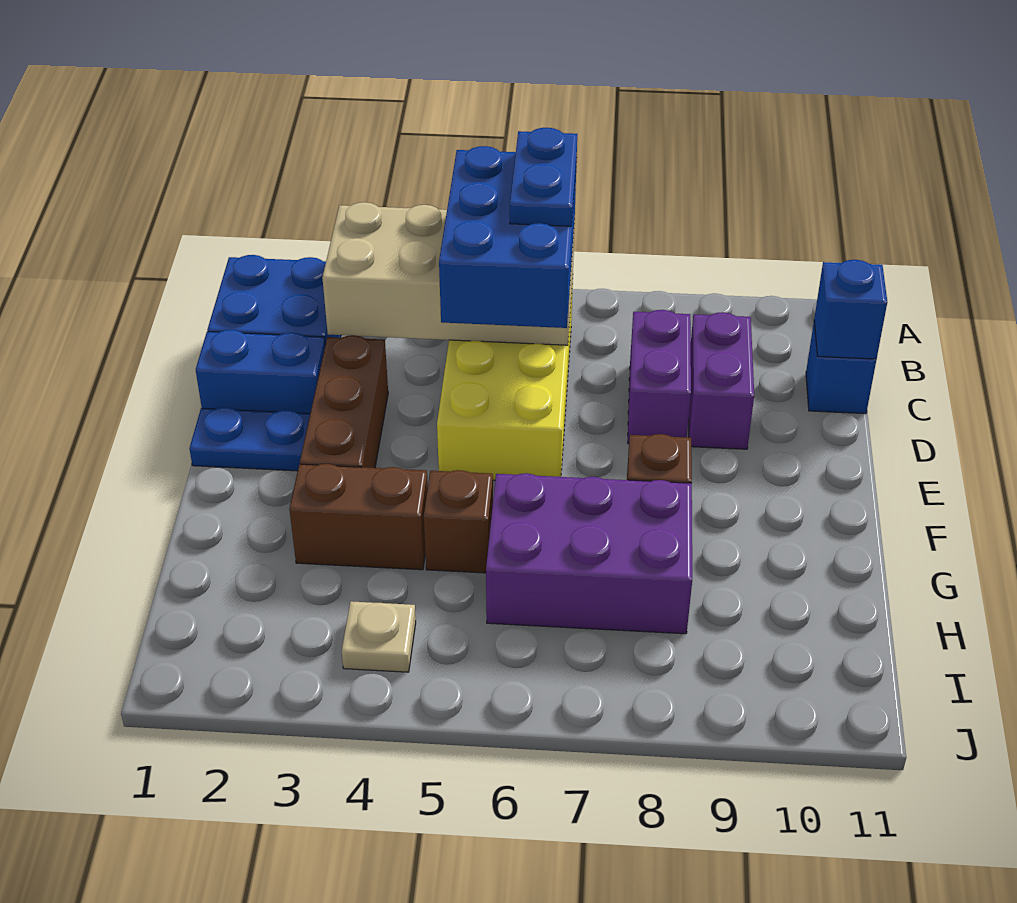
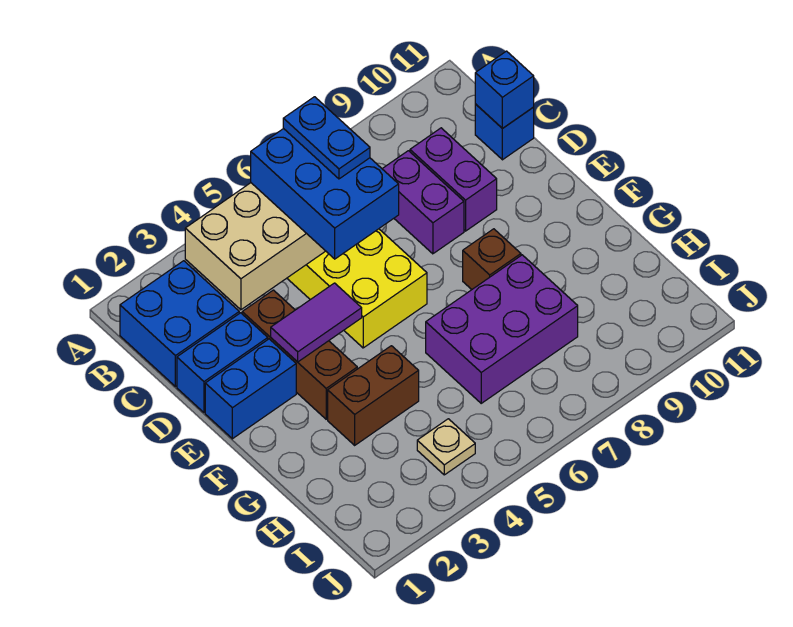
blue plate E1:E2 level 1 -> blue brick E1:E2 level 1
none -> purple tile E3:E4 level 2
brown brick G5 level 1 -> none

